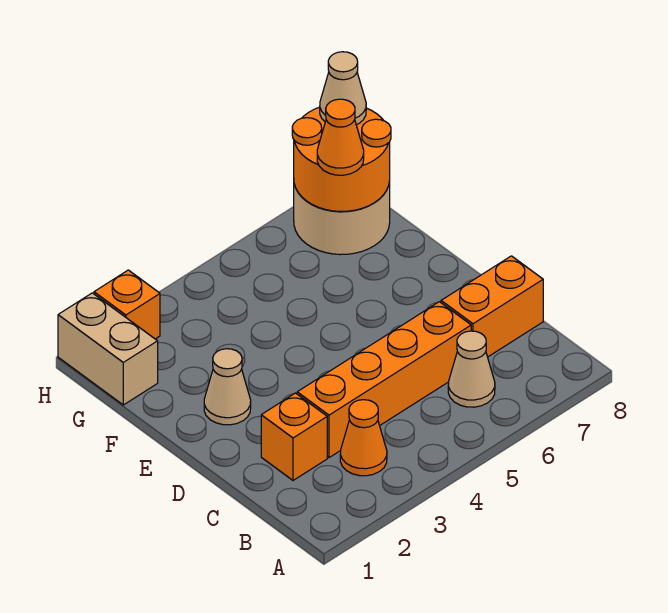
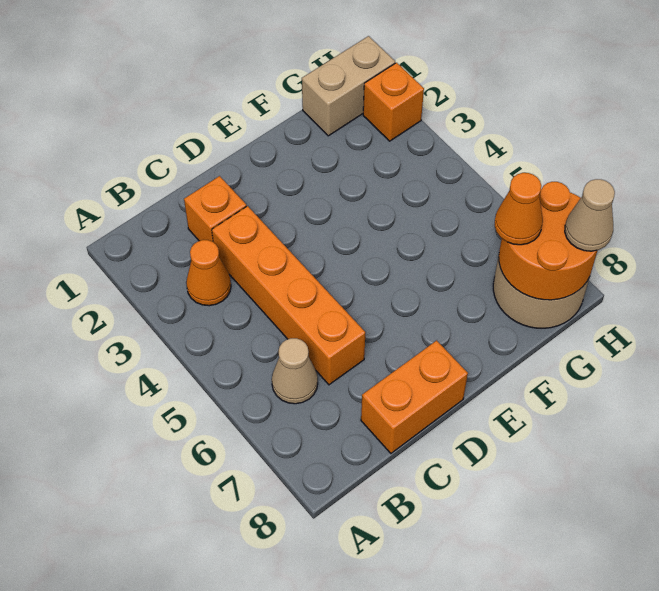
orange brick C7:C8 level 1 -> orange brick C8:D8 level 1
tan cone E2 level 1 -> none

